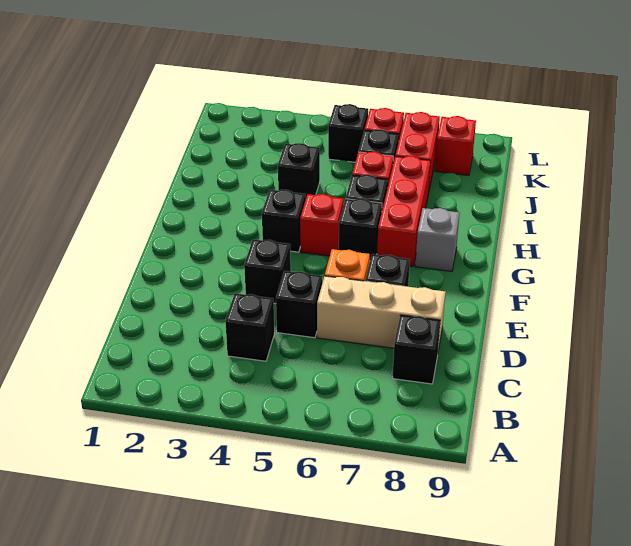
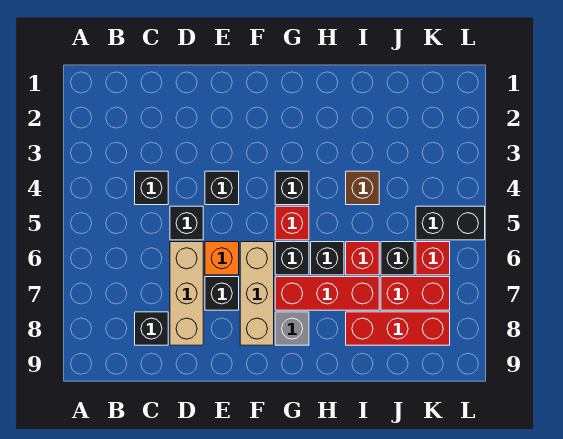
none -> tan brick F6:F8 level 1
black brick I4 level 1 -> brown brick I4 level 1
black brick K5 level 1 -> black brick K5:L5 level 1
red brick K8 level 1 -> red brick I8:K8 level 1

